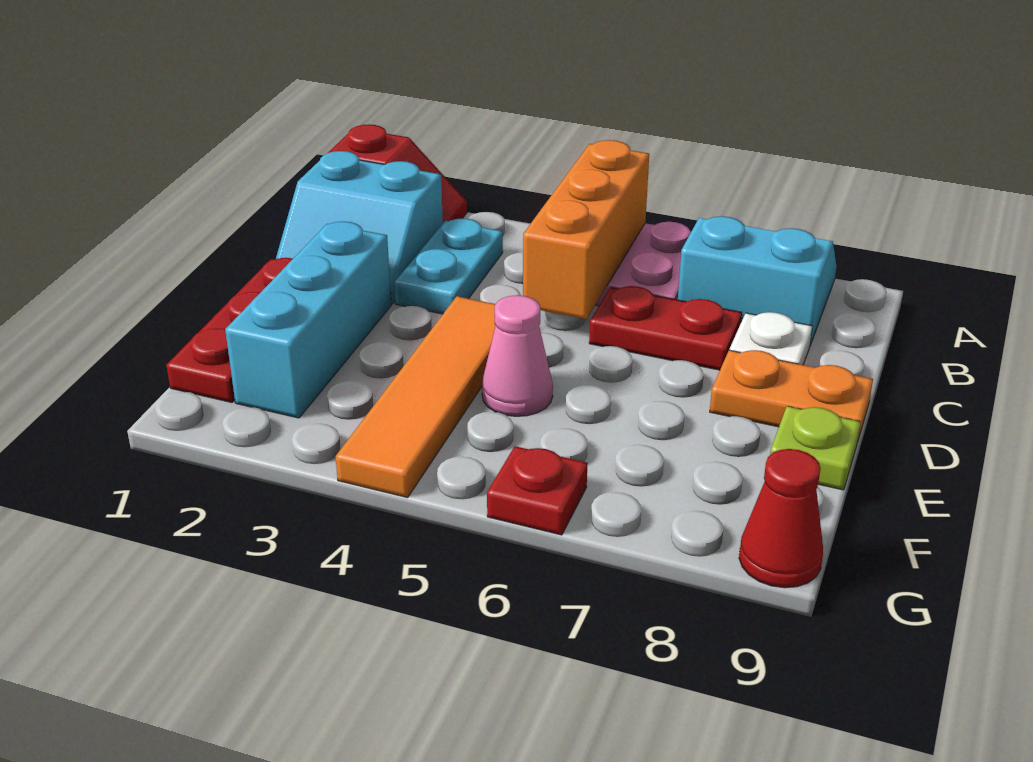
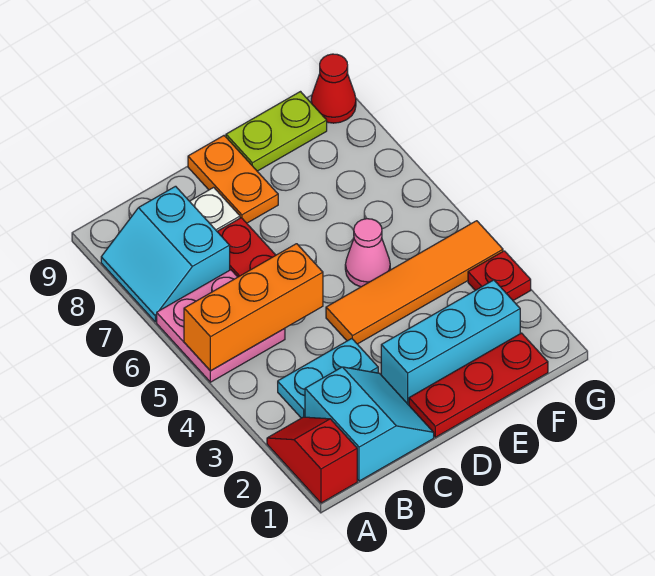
lime plate E9 level 1 -> lime plate E9:F9 level 1
red plate G6 level 1 -> red plate G3 level 1

